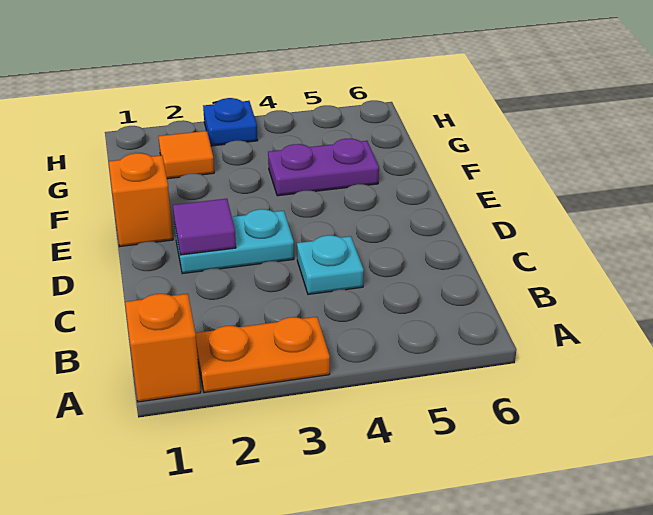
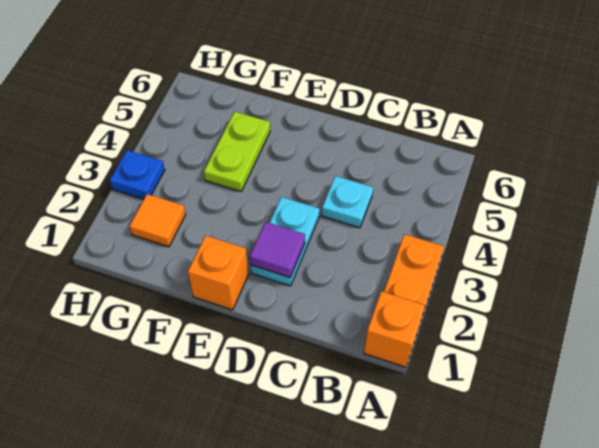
purple plate F4:F5 level 1 -> lime plate F4:F5 level 1

